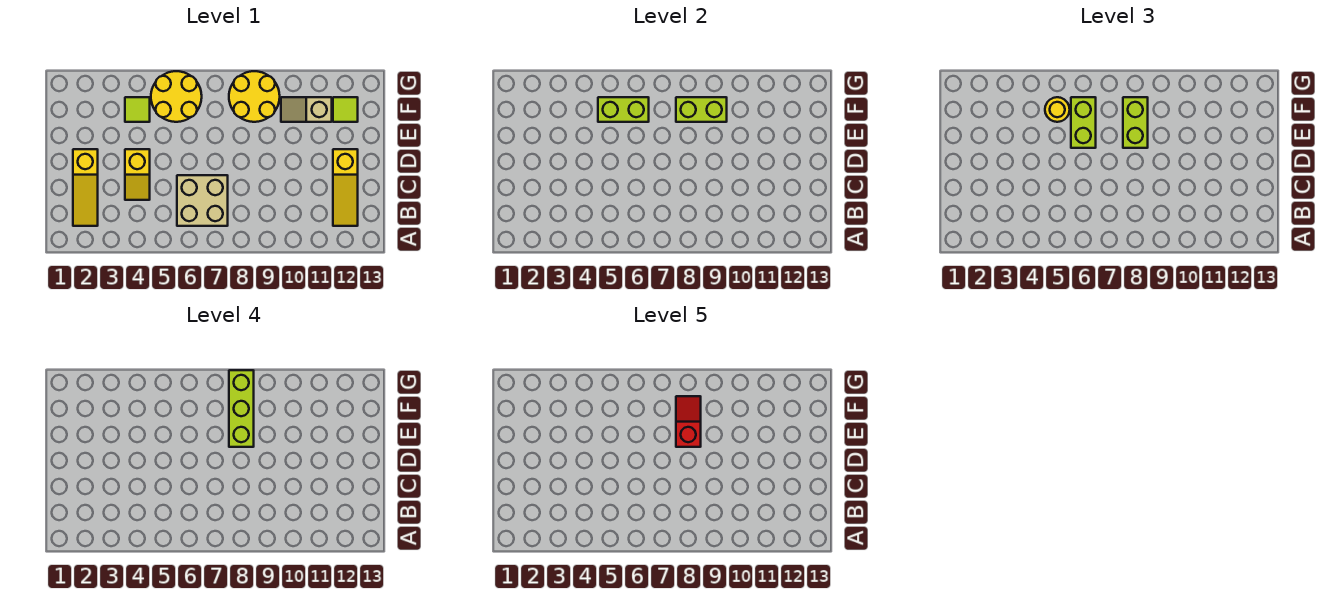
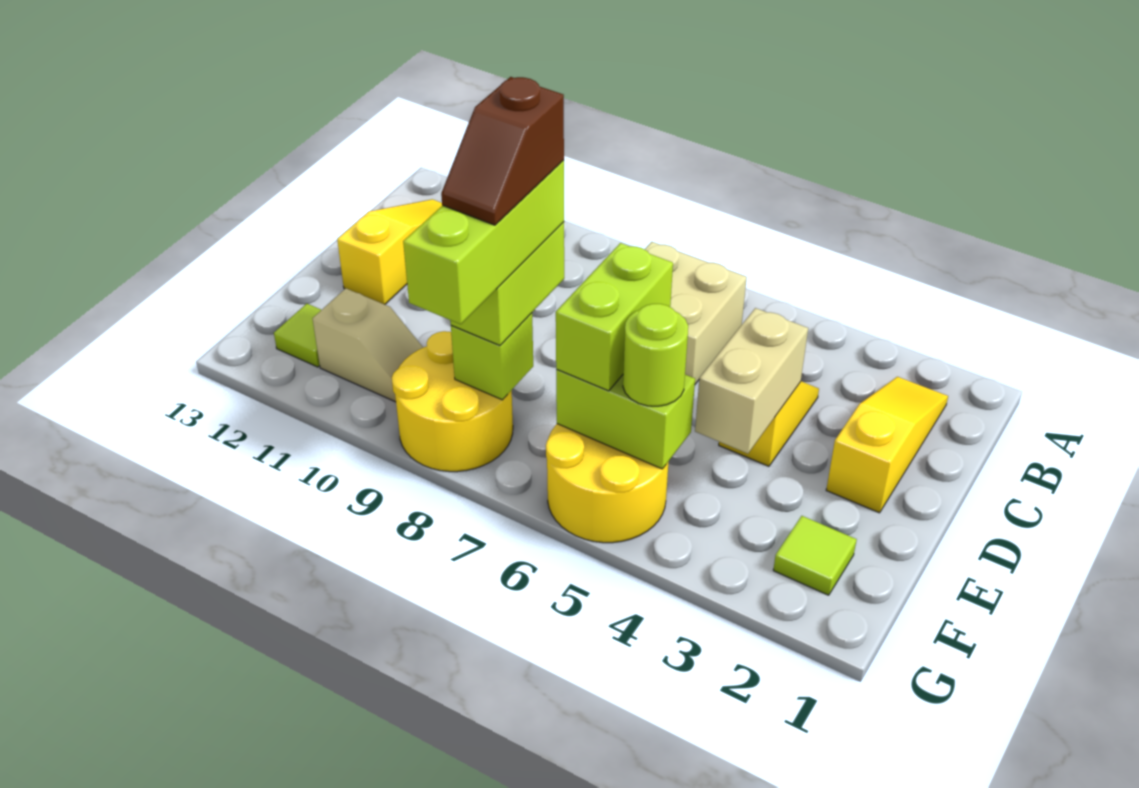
none -> tan brick D4:E4 level 2
red slope E8:F8 level 5 top E -> brown slope E8:F8 level 5 top E
lime tile F4 level 1 -> lime tile F2 level 1
yellow round brick F5 level 3 -> lime round brick F5 level 3
lime brick F8:F9 level 2 -> lime brick F8 level 2

